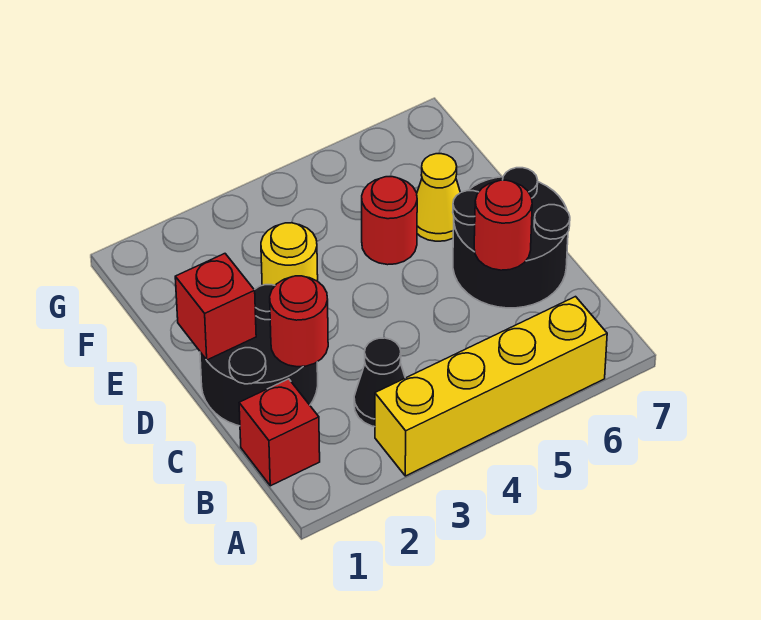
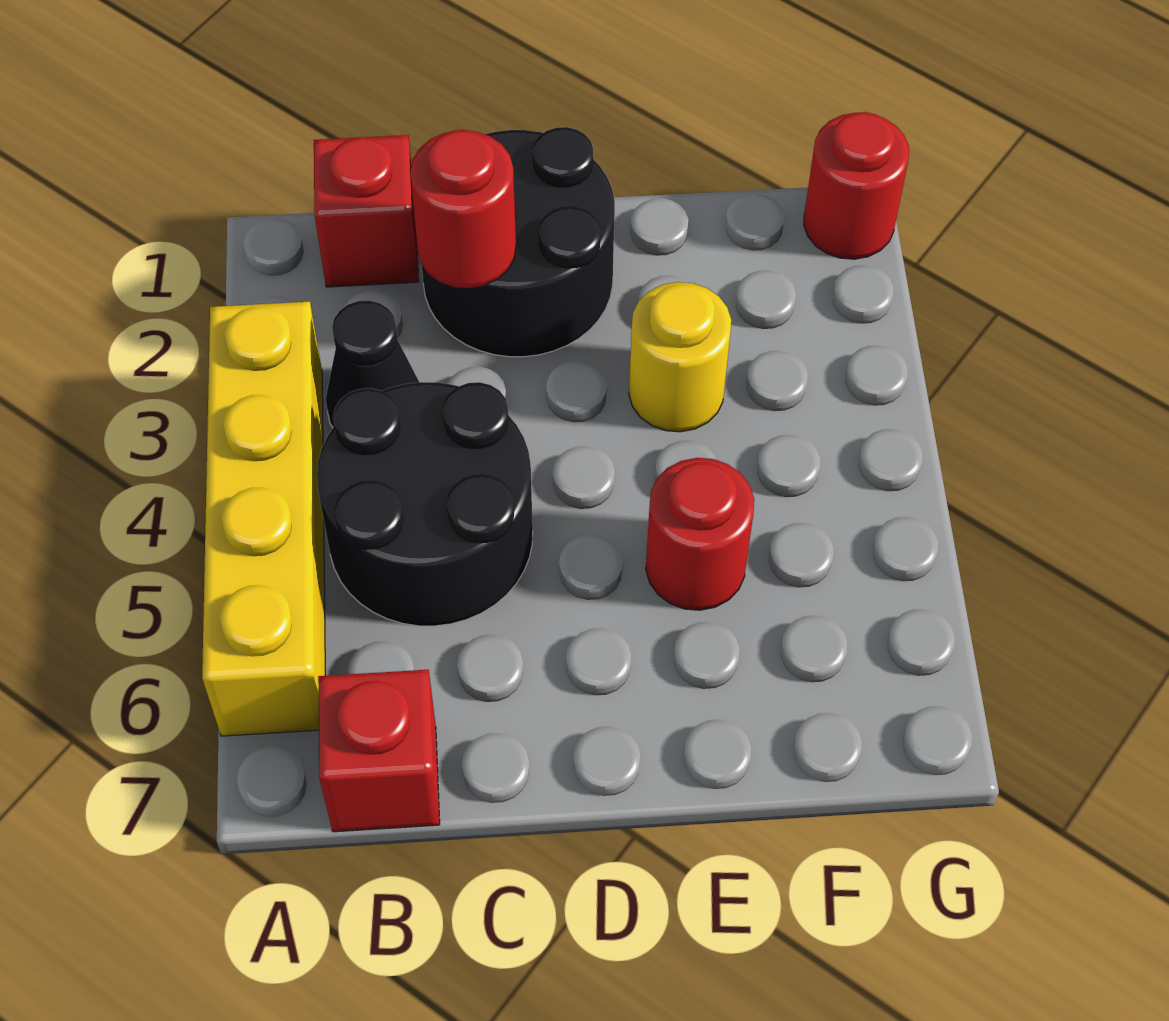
black round brick C6:D7 level 1 -> black round brick B4:C5 level 1
red round brick C6 level 2 -> red round brick G1 level 1
red brick D1 level 2 -> red brick B7 level 1
yellow cone E6 level 1 -> none

